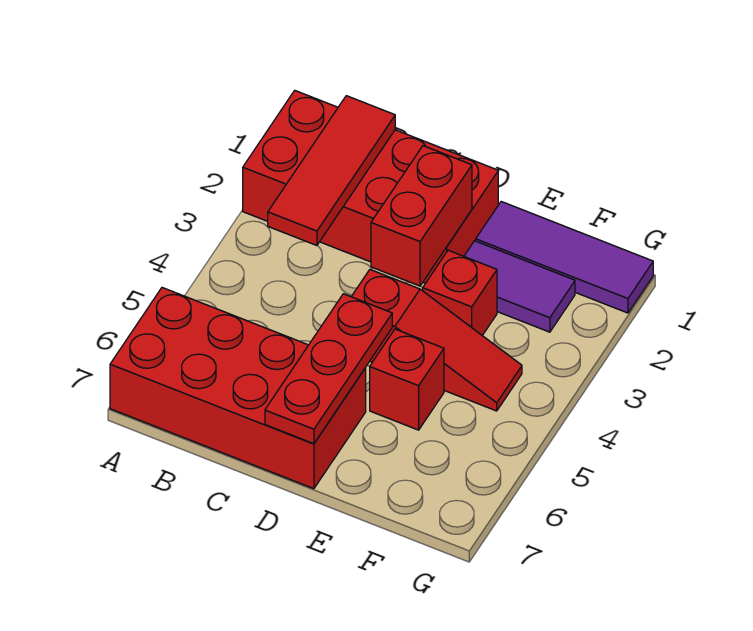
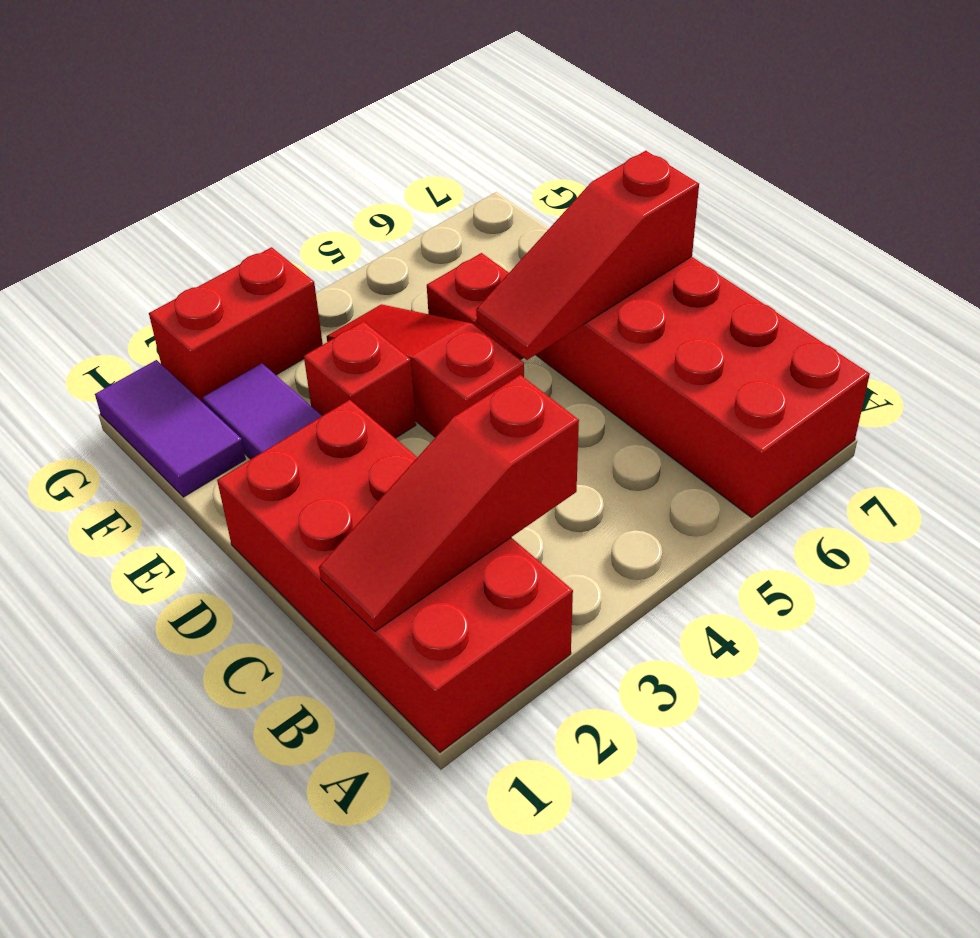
red tile B1:B3 level 2 -> red slope B1:B3 level 2 top 3
red brick D2:D3 level 2 -> red brick G2:G3 level 1
red plate D5:D7 level 2 -> red slope D5:D7 level 2 top 7
purple tile E1:G1 level 1 -> purple tile F1:G1 level 1

